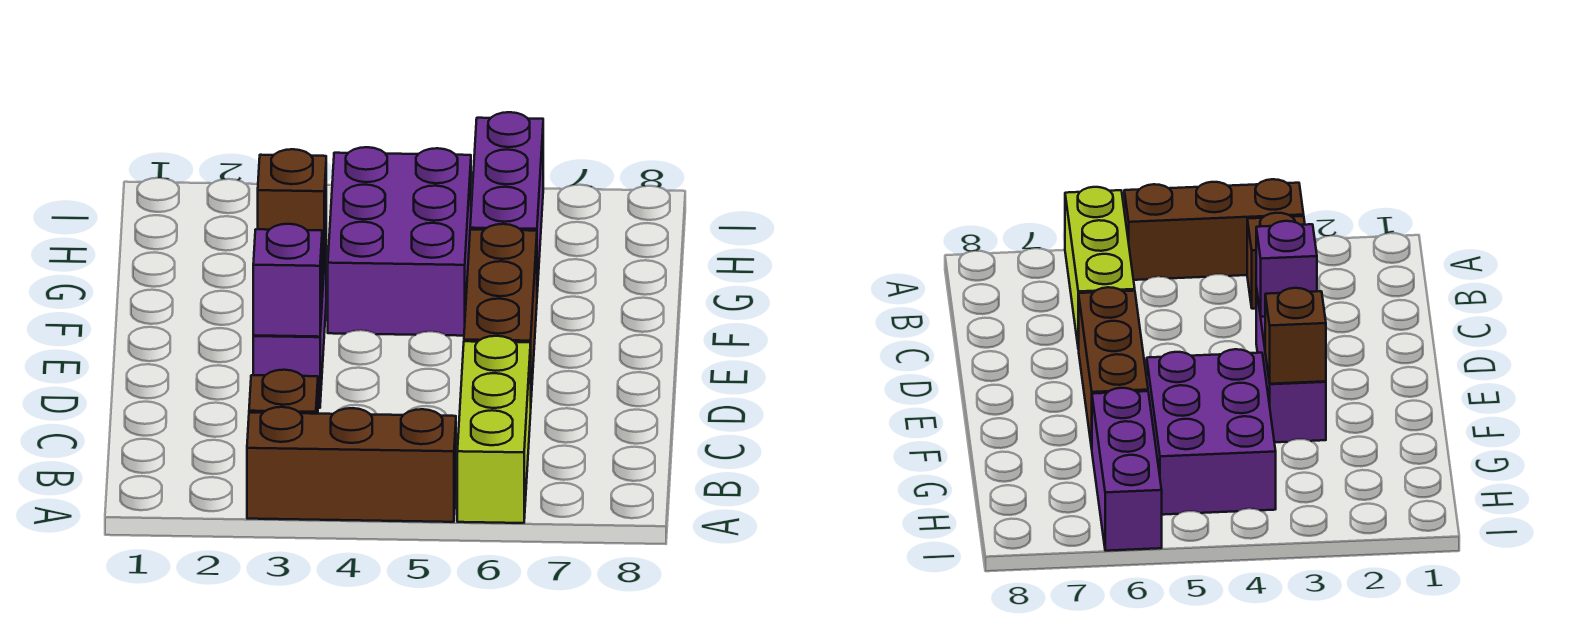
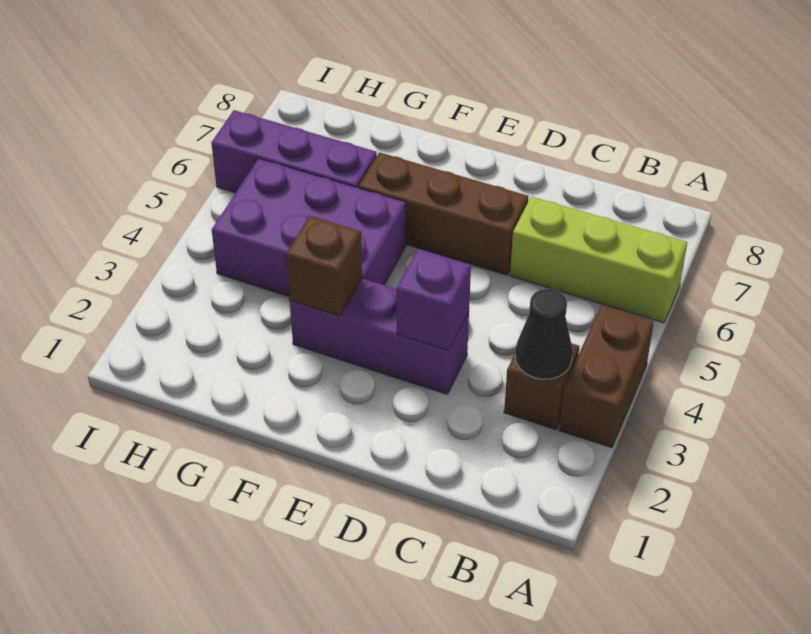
brown brick A3:A5 level 1 -> brown brick A3:A4 level 1
none -> black cone B3 level 2

